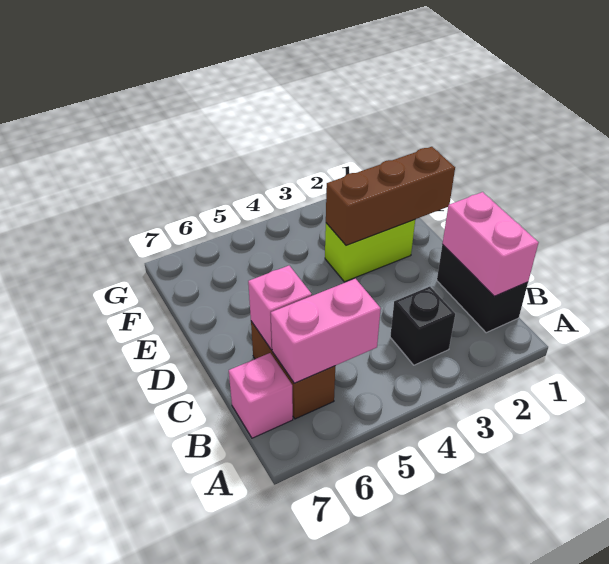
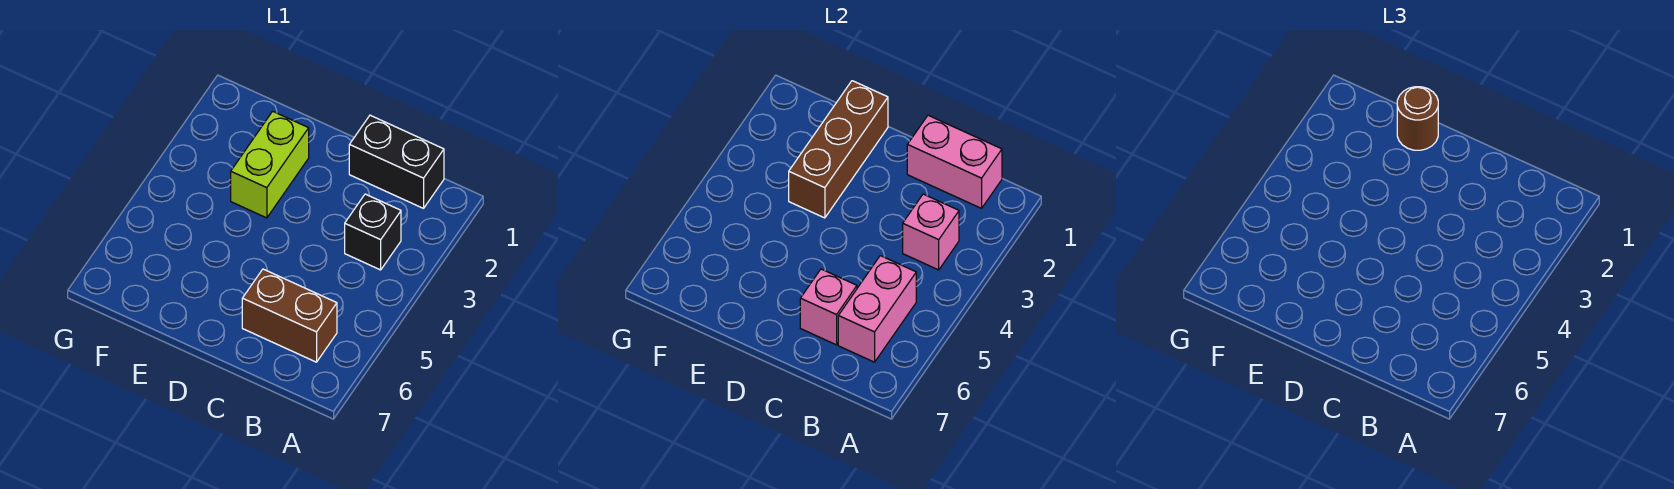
pink brick B7 level 1 -> pink brick B3 level 2
none -> brown round brick E1 level 3

